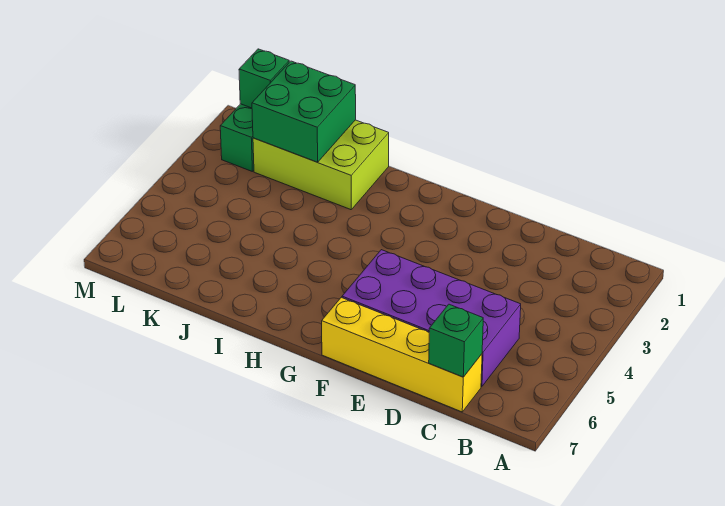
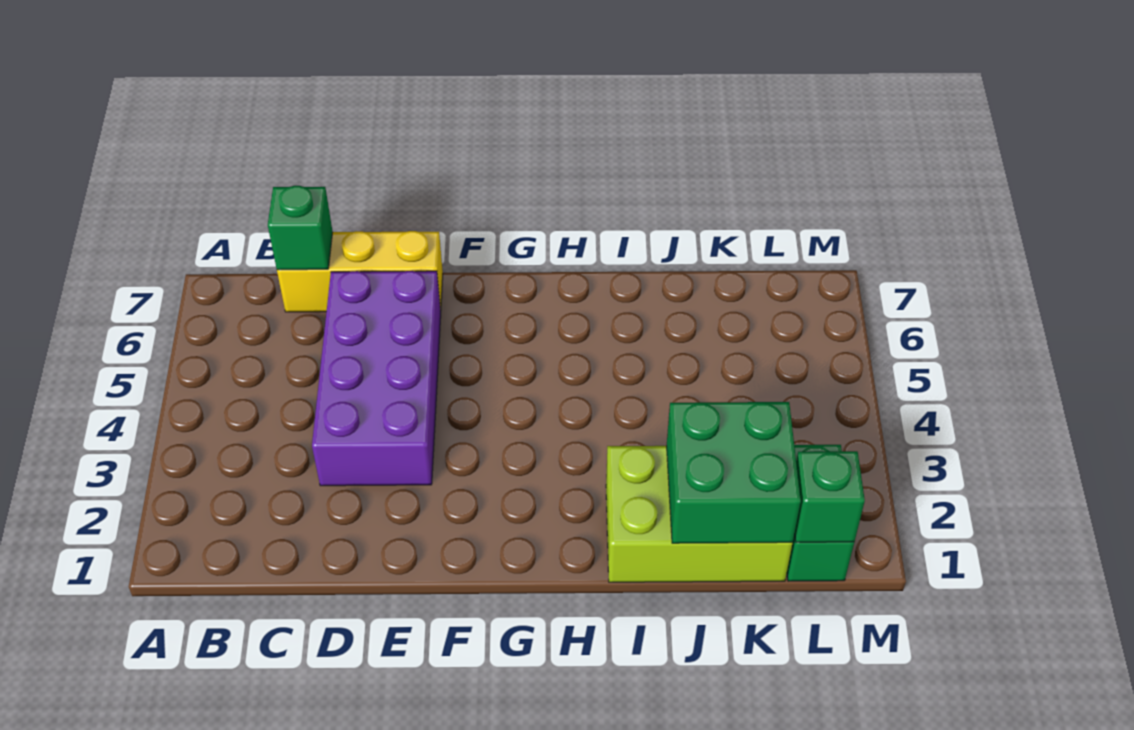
purple brick C5:F6 level 1 -> purple brick D3:E6 level 1
yellow brick C7:F7 level 1 -> yellow brick C7:E7 level 1

